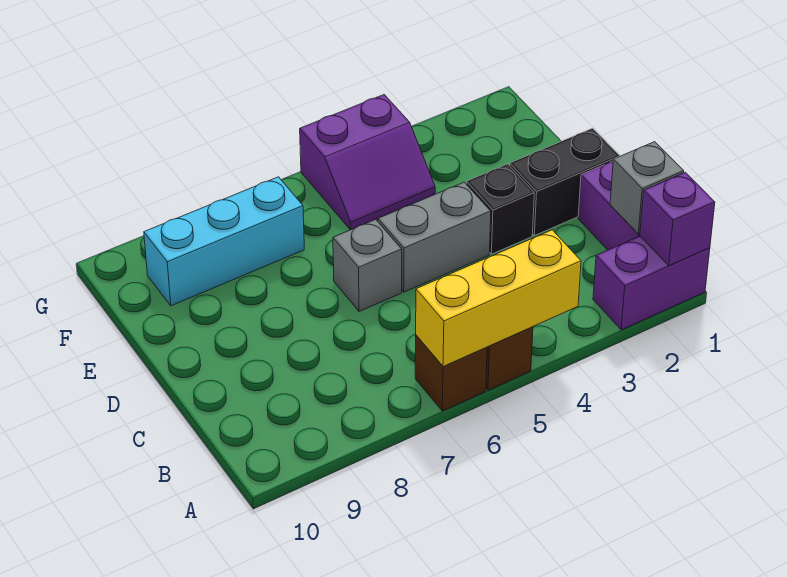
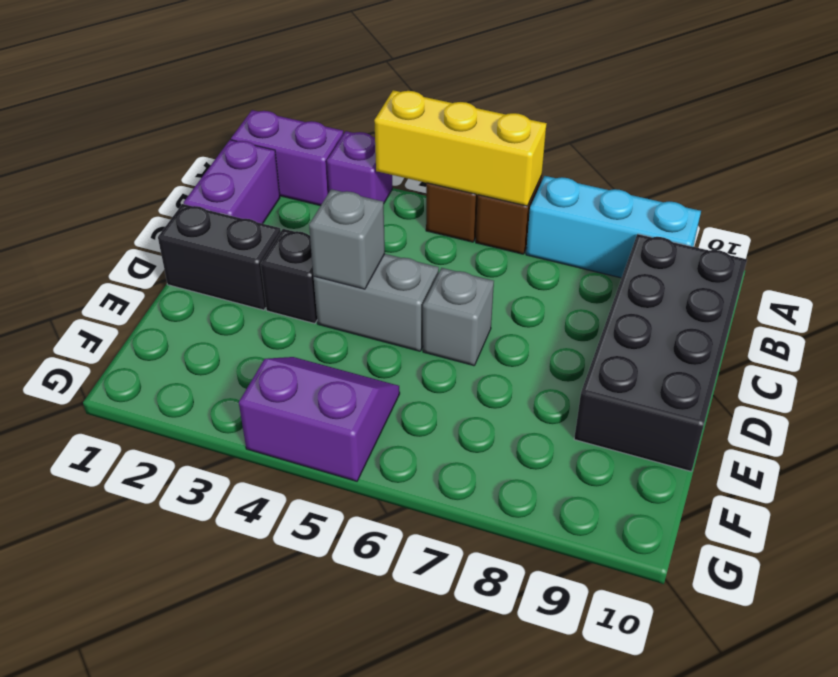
purple brick A1 level 2 -> purple brick A3 level 1
grey brick B1 level 2 -> grey brick D4 level 2
none -> black brick B9:E10 level 1
cyan brick F7:F9 level 1 -> cyan brick A7:A9 level 1

